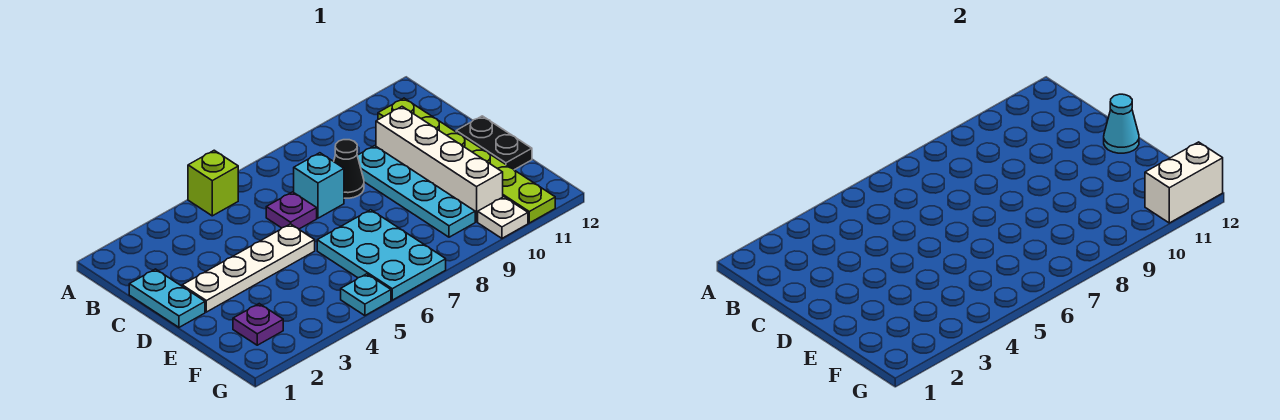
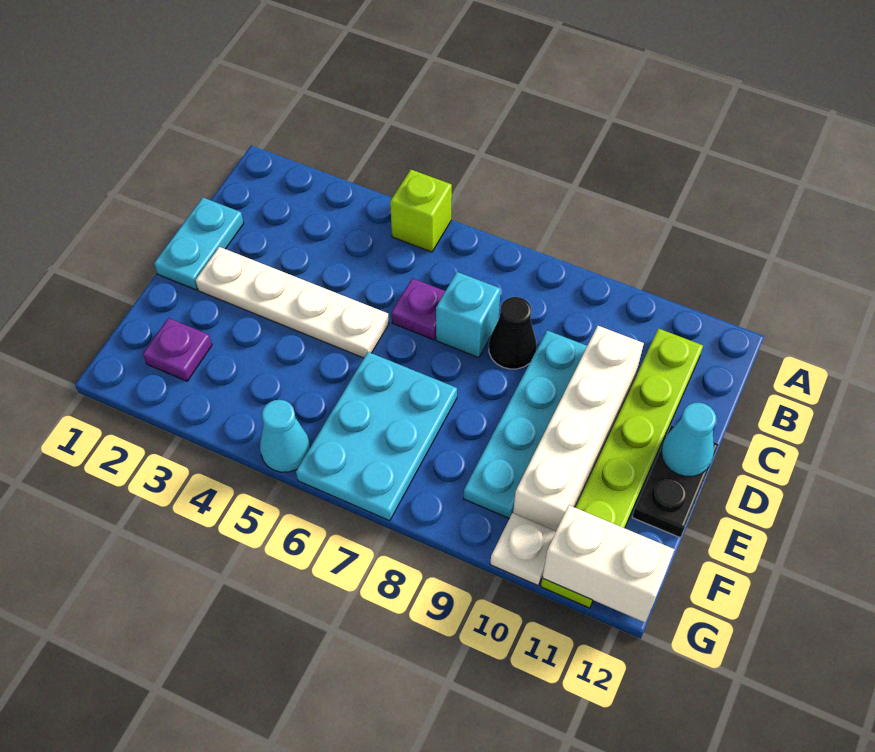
cyan plate G5 level 1 -> cyan cone G5 level 1

